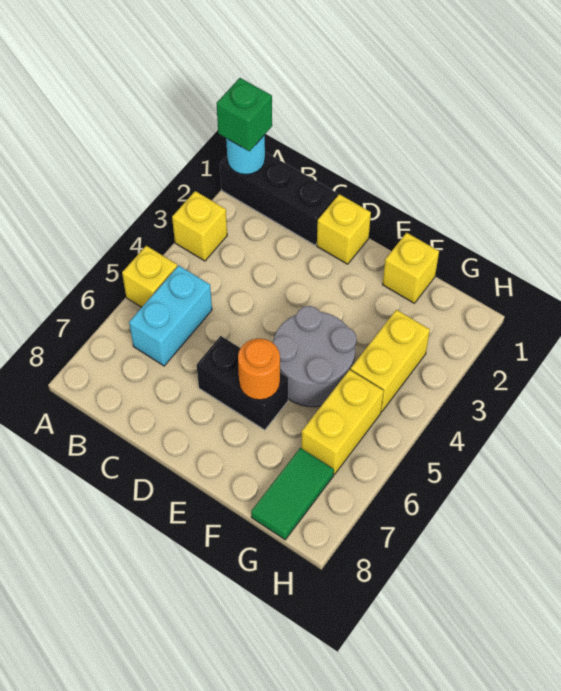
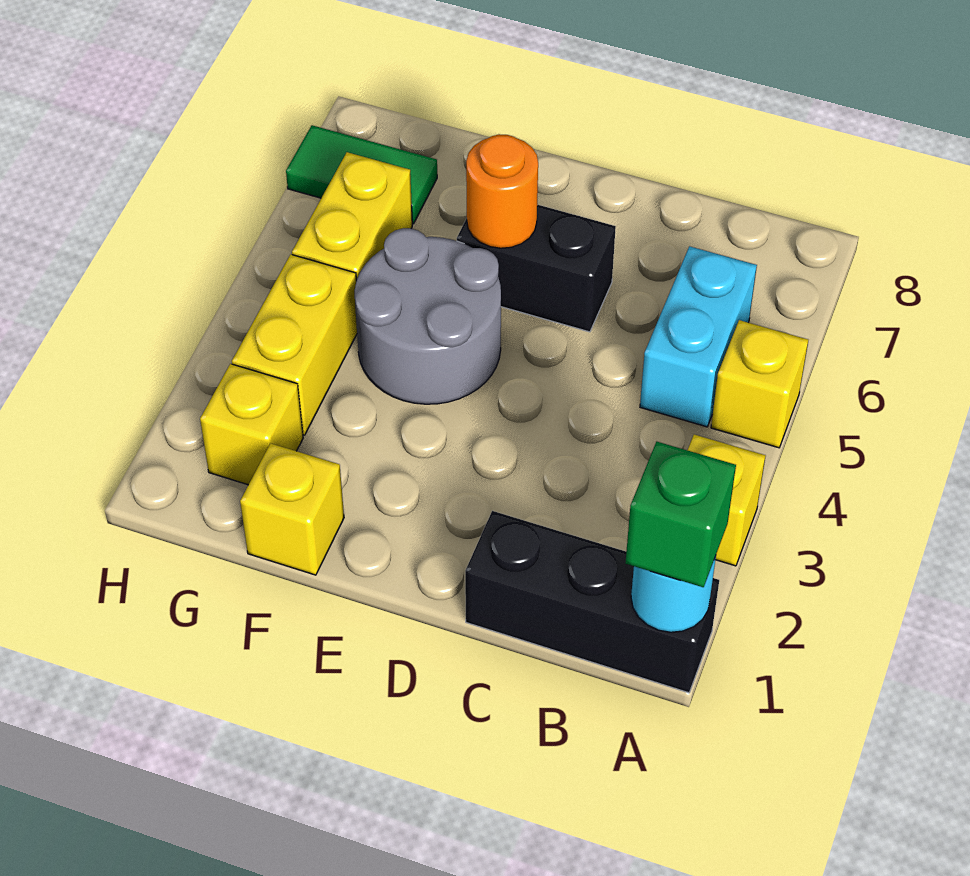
yellow brick D1 level 1 -> yellow brick G2 level 1
green tile G7:G8 level 1 -> green tile G7:H7 level 1

